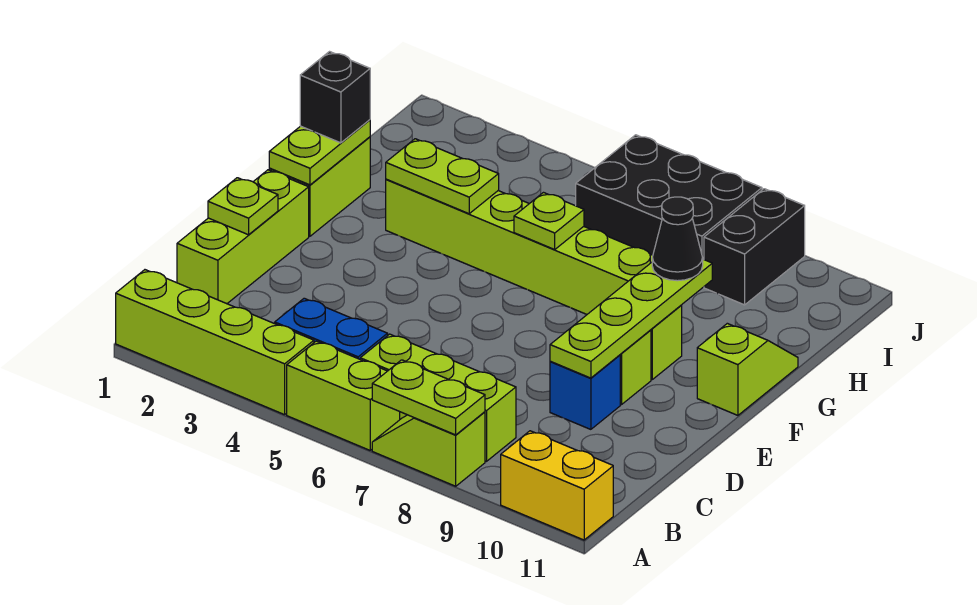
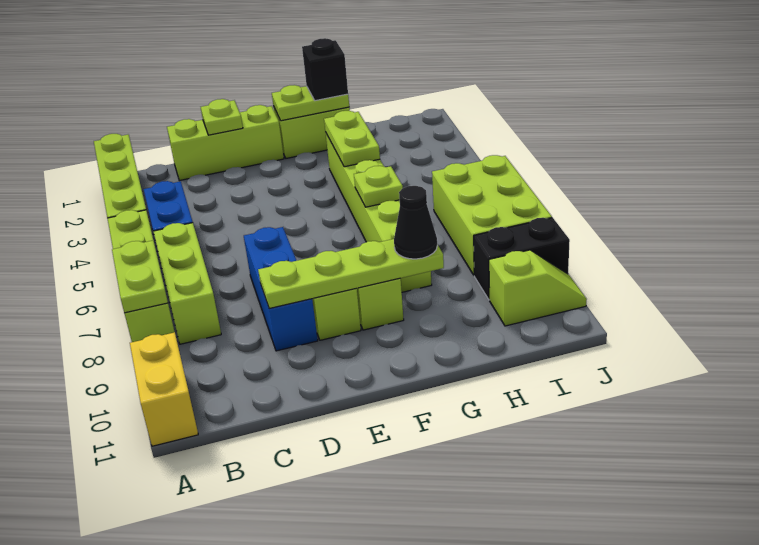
blue brick D9 level 1 -> blue brick D7:D9 level 1
lime slope F11:G11 level 1 top F -> lime slope I10:J10 level 1 top I
black brick I6:J8 level 1 -> lime brick I6:J8 level 1

